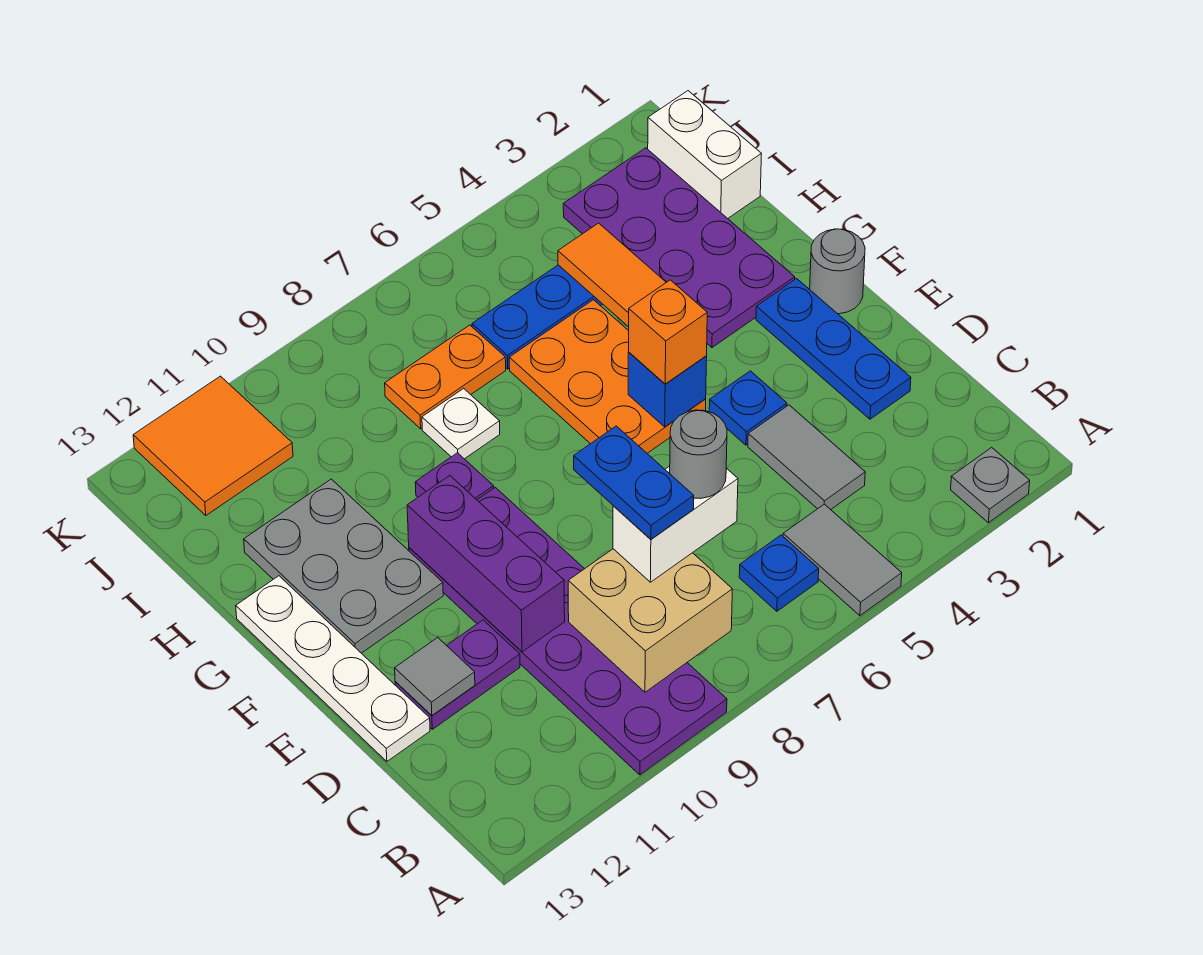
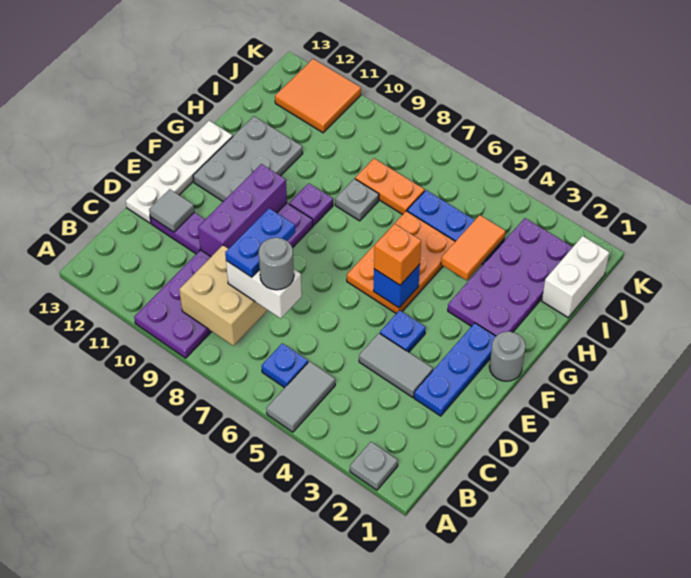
grey tile C4:D4 level 1 -> grey tile D3:D4 level 1
white plate H8 level 1 -> grey plate H8 level 1

